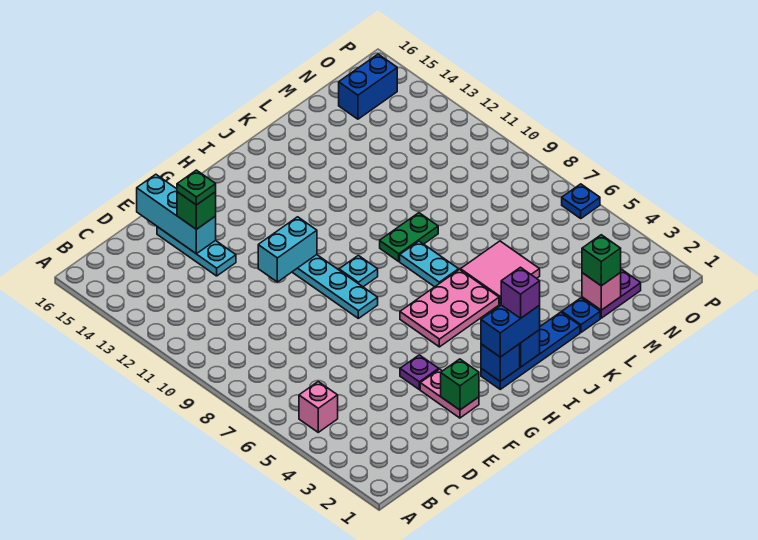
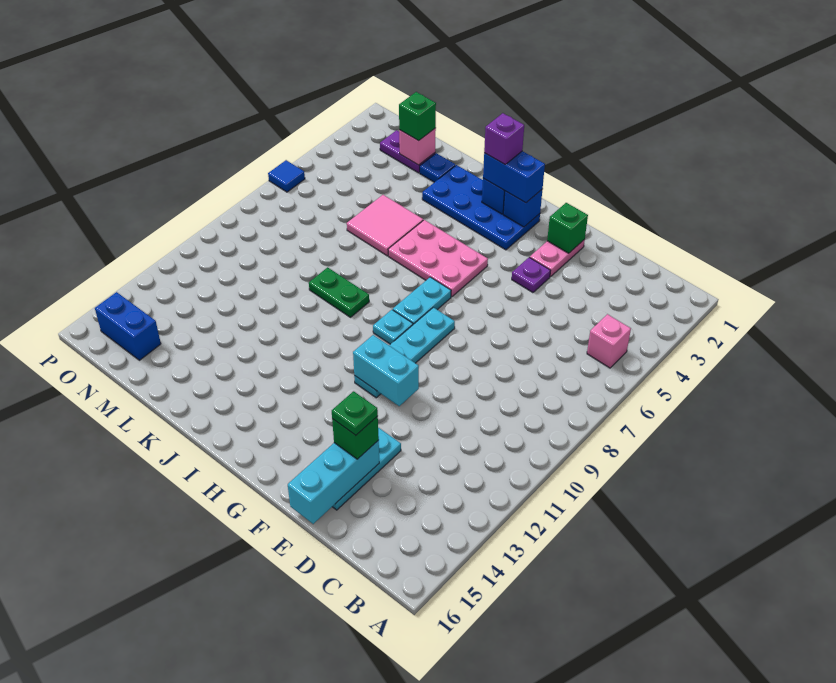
blue plate H2:K2 level 1 -> blue plate H2:K3 level 1
cyan plate J7:J8 level 1 -> cyan plate H7:H8 level 1
blue plate P6 level 1 -> blue tile P6 level 1

